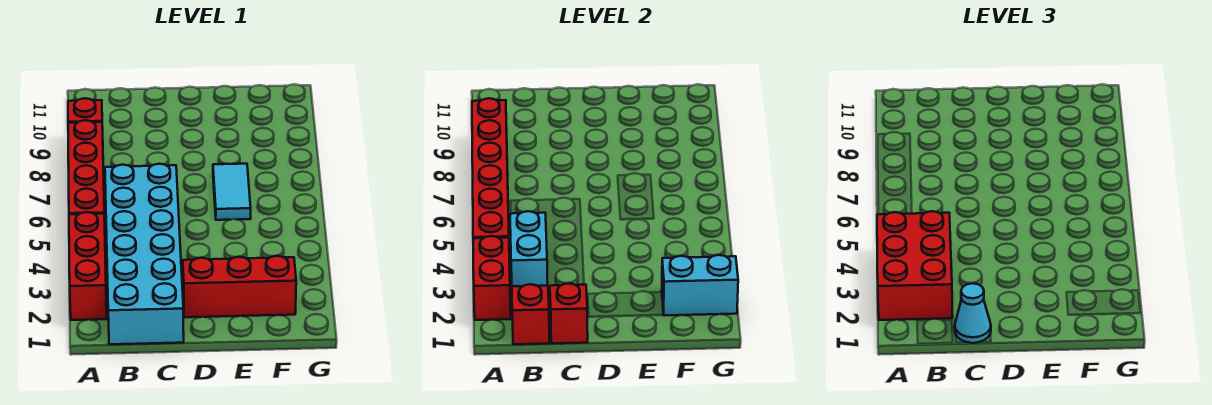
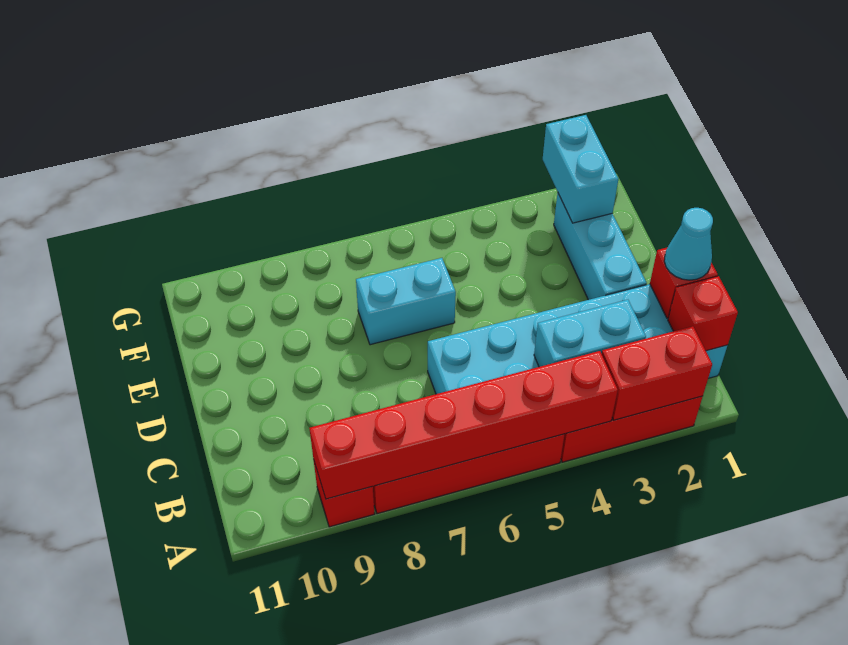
red brick A2:B4 level 3 -> none
red brick D2:F2 level 1 -> cyan brick D2:F2 level 1
cyan tile E6:E7 level 1 -> cyan brick E6:E7 level 1

